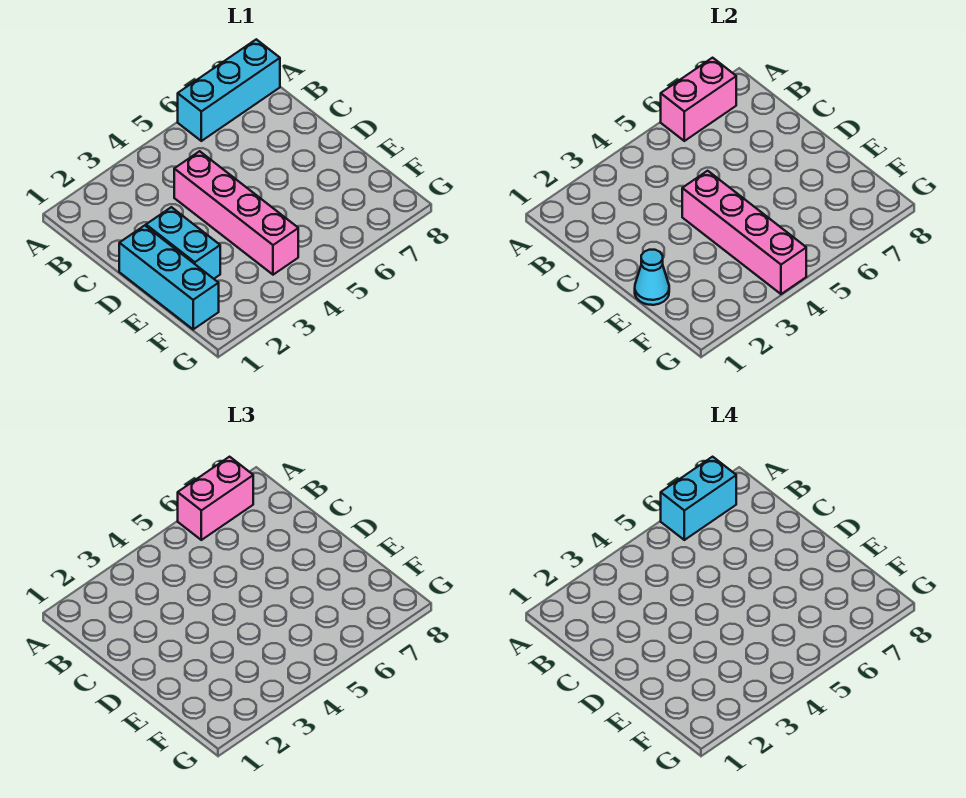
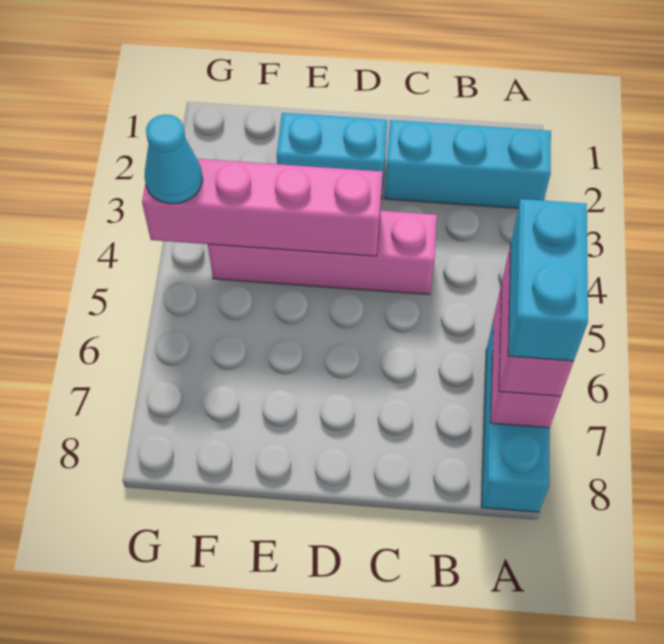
cyan brick D1:F1 level 1 -> cyan brick A2:C2 level 1
cyan cone E1 level 2 -> cyan cone G4 level 3

